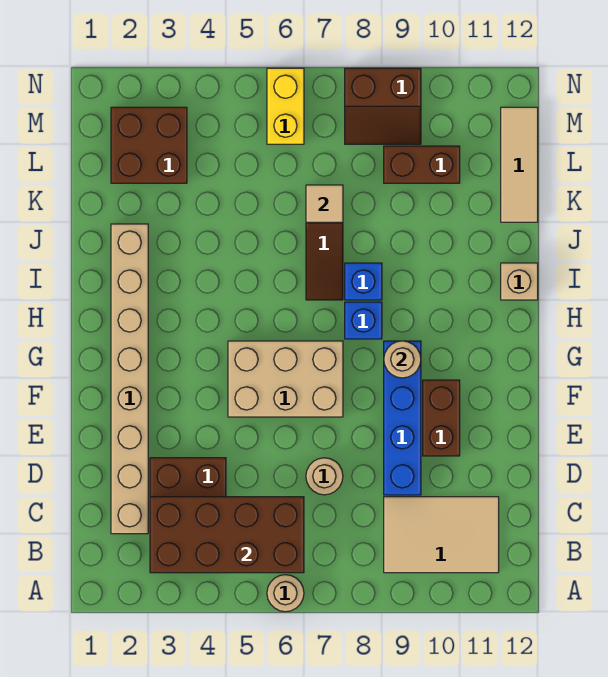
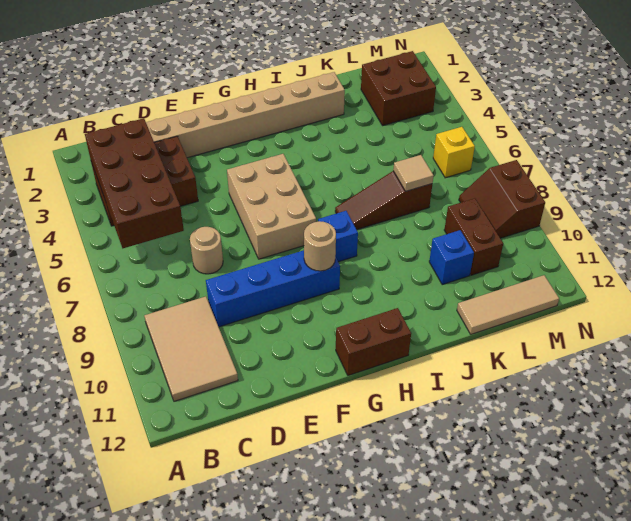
tan round brick A6 level 1 -> none
brown brick E10:F10 level 1 -> brown brick G12:H12 level 1
blue brick I8 level 1 -> blue brick K10 level 1
tan brick I12 level 1 -> none
yellow brick M6:N6 level 1 -> yellow brick M6 level 1

